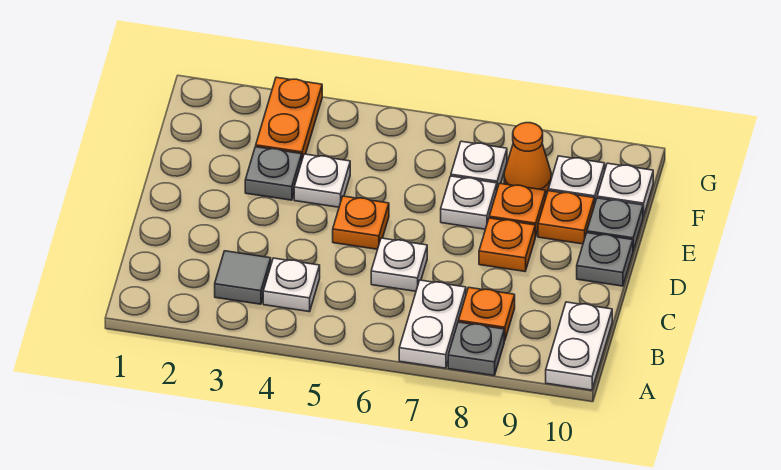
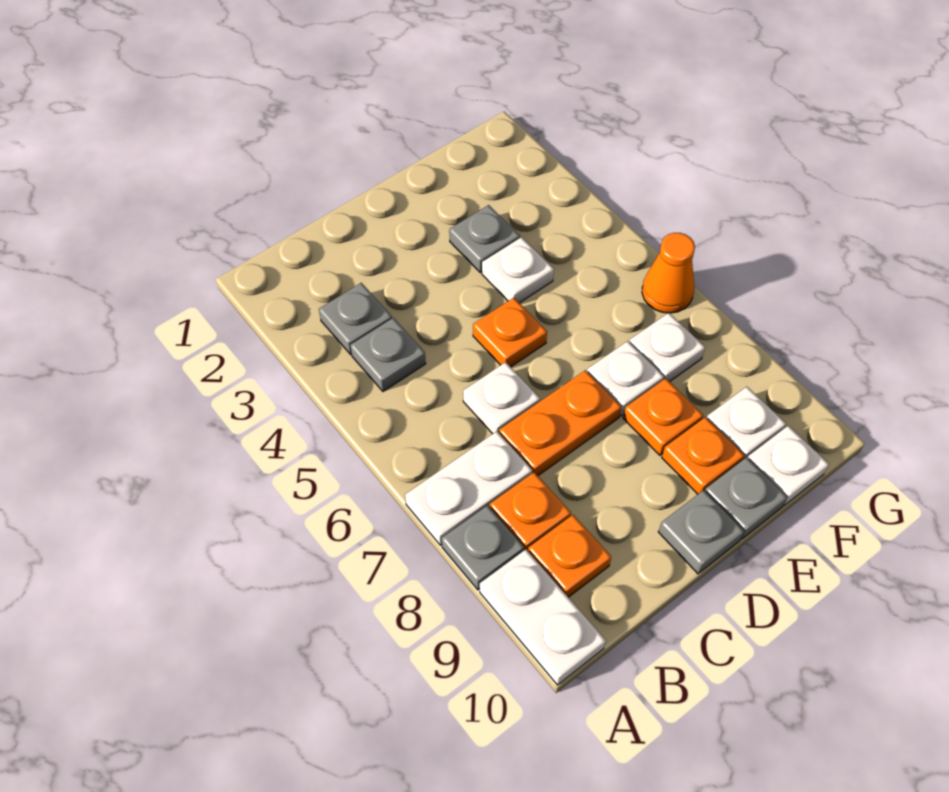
white plate A10:B10 level 1 -> white plate A9:A10 level 1
grey tile B3 level 1 -> grey plate B3 level 1
white plate B4 level 1 -> grey plate B4 level 1
orange plate D8 level 1 -> orange plate B9 level 1
orange plate F3:G3 level 1 -> orange plate C7:D7 level 1
orange cone F8 level 1 -> orange cone G6 level 1

